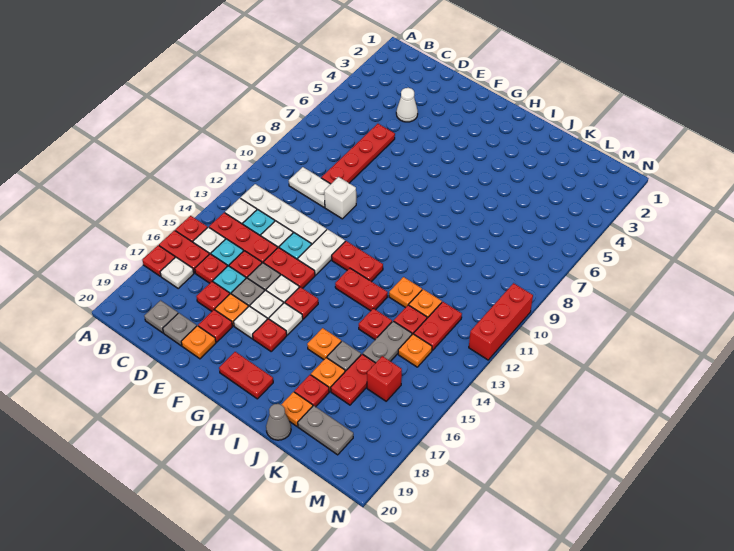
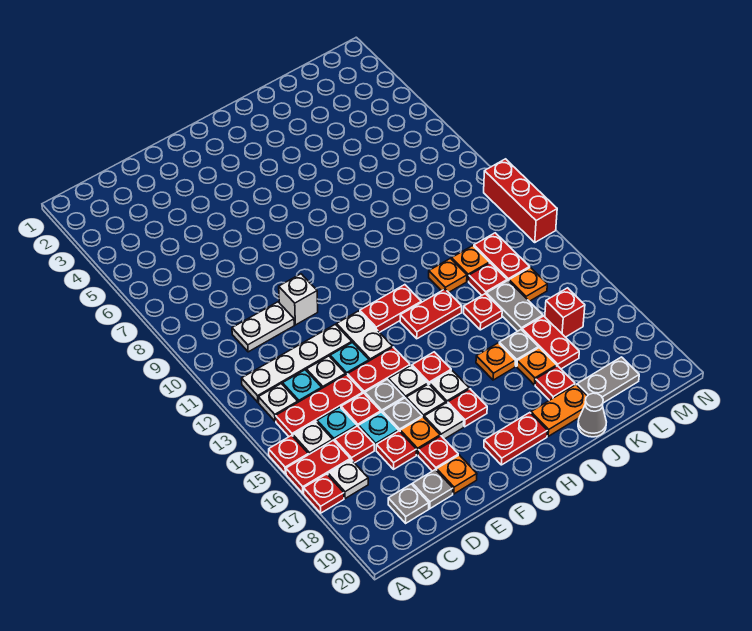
white cone D4 level 1 -> none
red plate D6:D9 level 1 -> none
orange plate J19 level 1 -> orange plate I19:J19 level 1

